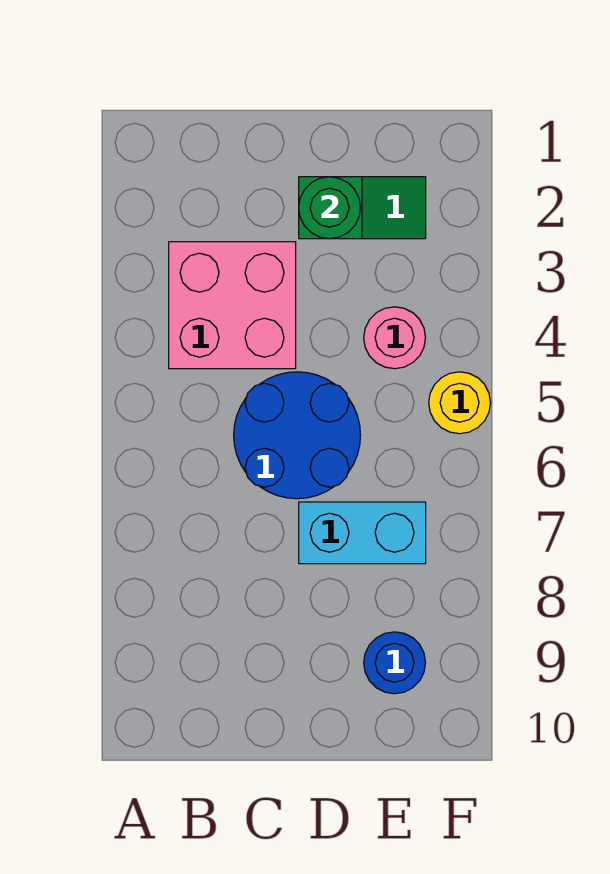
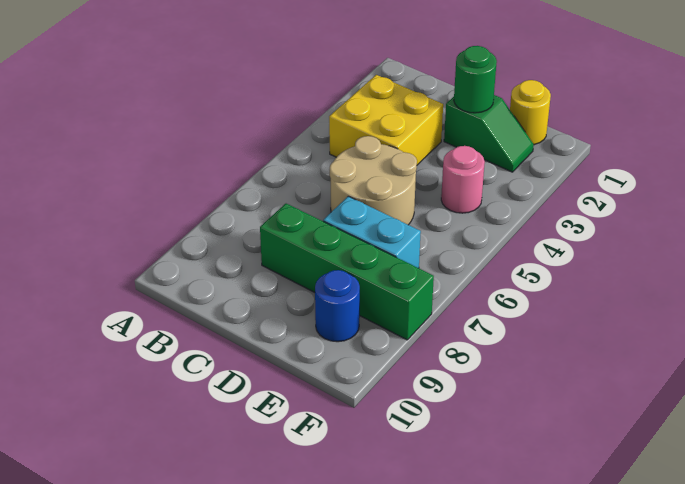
pink brick B3:C4 level 1 -> yellow brick B3:C4 level 1
blue round brick C5:D6 level 1 -> tan round brick C5:D6 level 1
none -> green brick C8:F8 level 1
yellow round brick F5 level 1 -> yellow round brick E1 level 1

